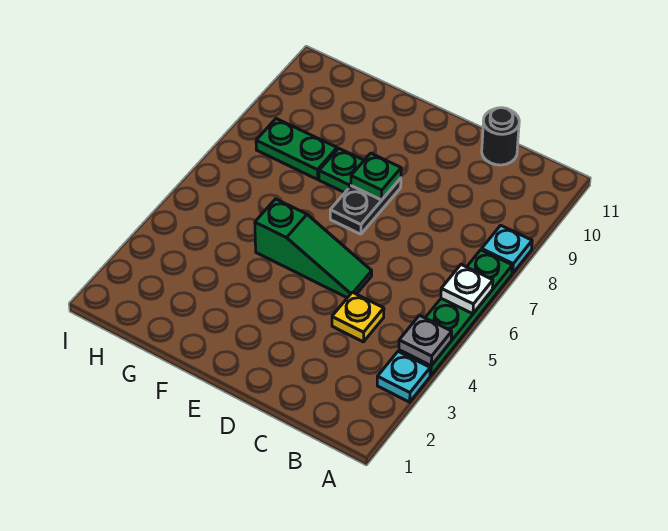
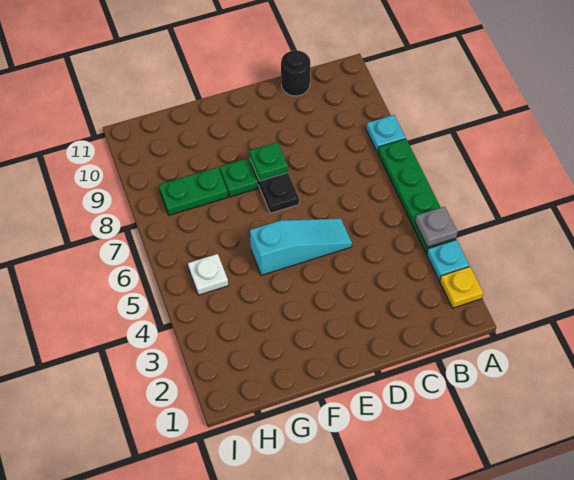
white plate A6 level 2 -> white plate H5 level 1
yellow plate C4 level 1 -> yellow plate A2 level 1
green slope D5:F5 level 1 top F -> cyan slope D5:F5 level 1 top F

